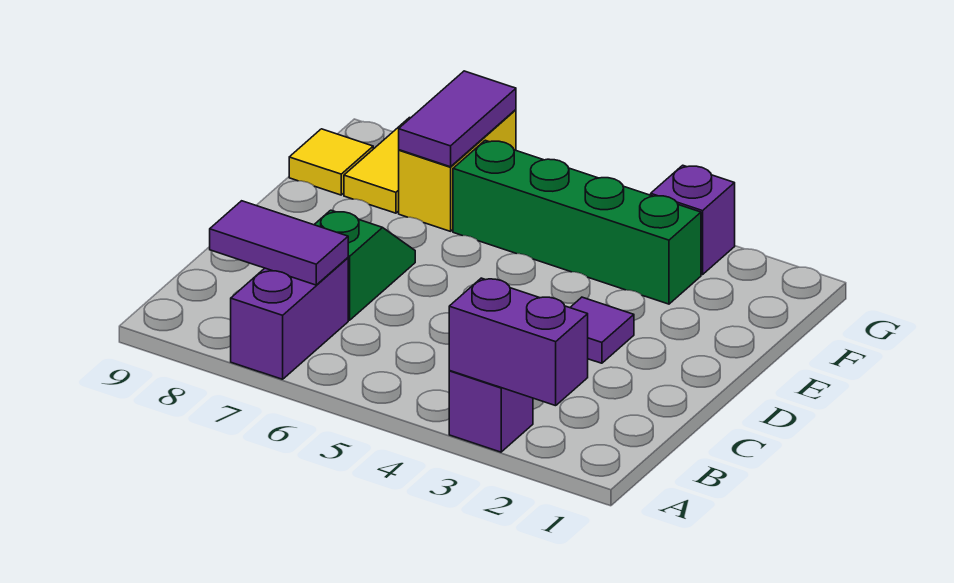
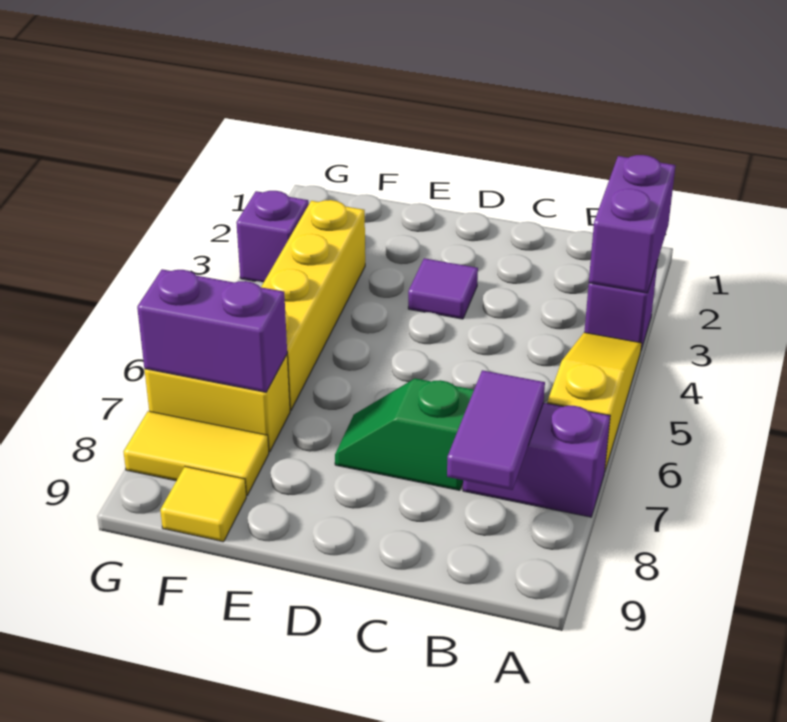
none -> yellow slope A4:A6 level 1 top 6
green brick F3:F6 level 1 -> yellow brick F3:F6 level 1
purple tile F7:G7 level 2 -> purple brick F7:G7 level 2

